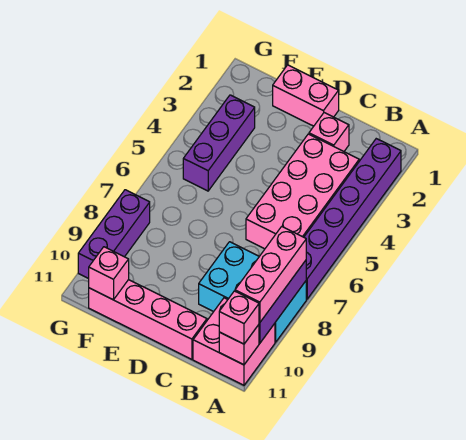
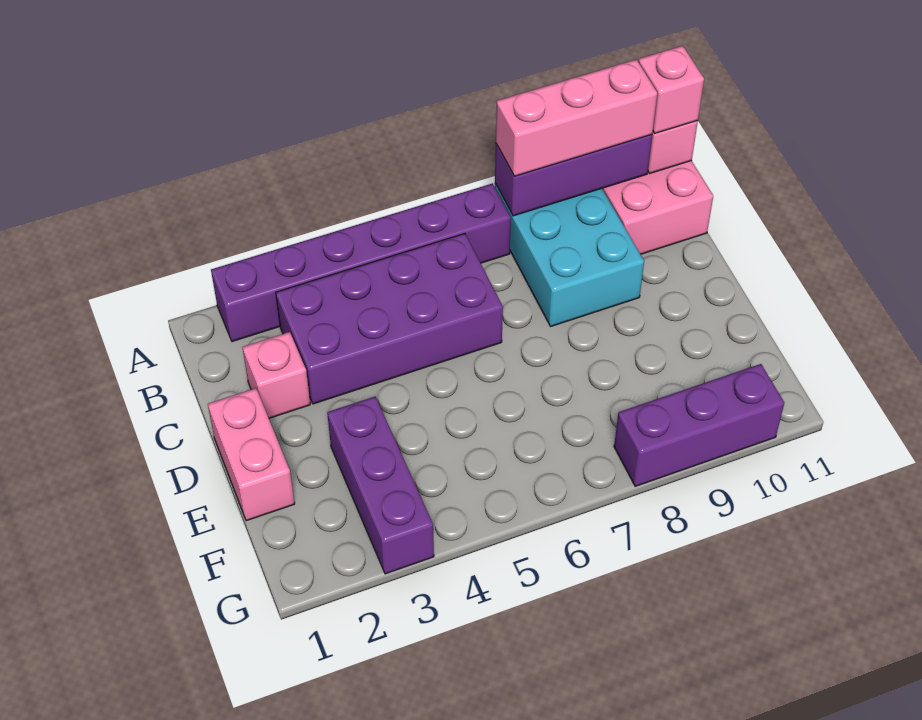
pink brick B3:C6 level 1 -> purple brick B3:C6 level 1
pink brick C11:F11 level 1 -> none
purple brick F3:F5 level 1 -> purple brick E3:G3 level 1
pink brick F11 level 2 -> none

